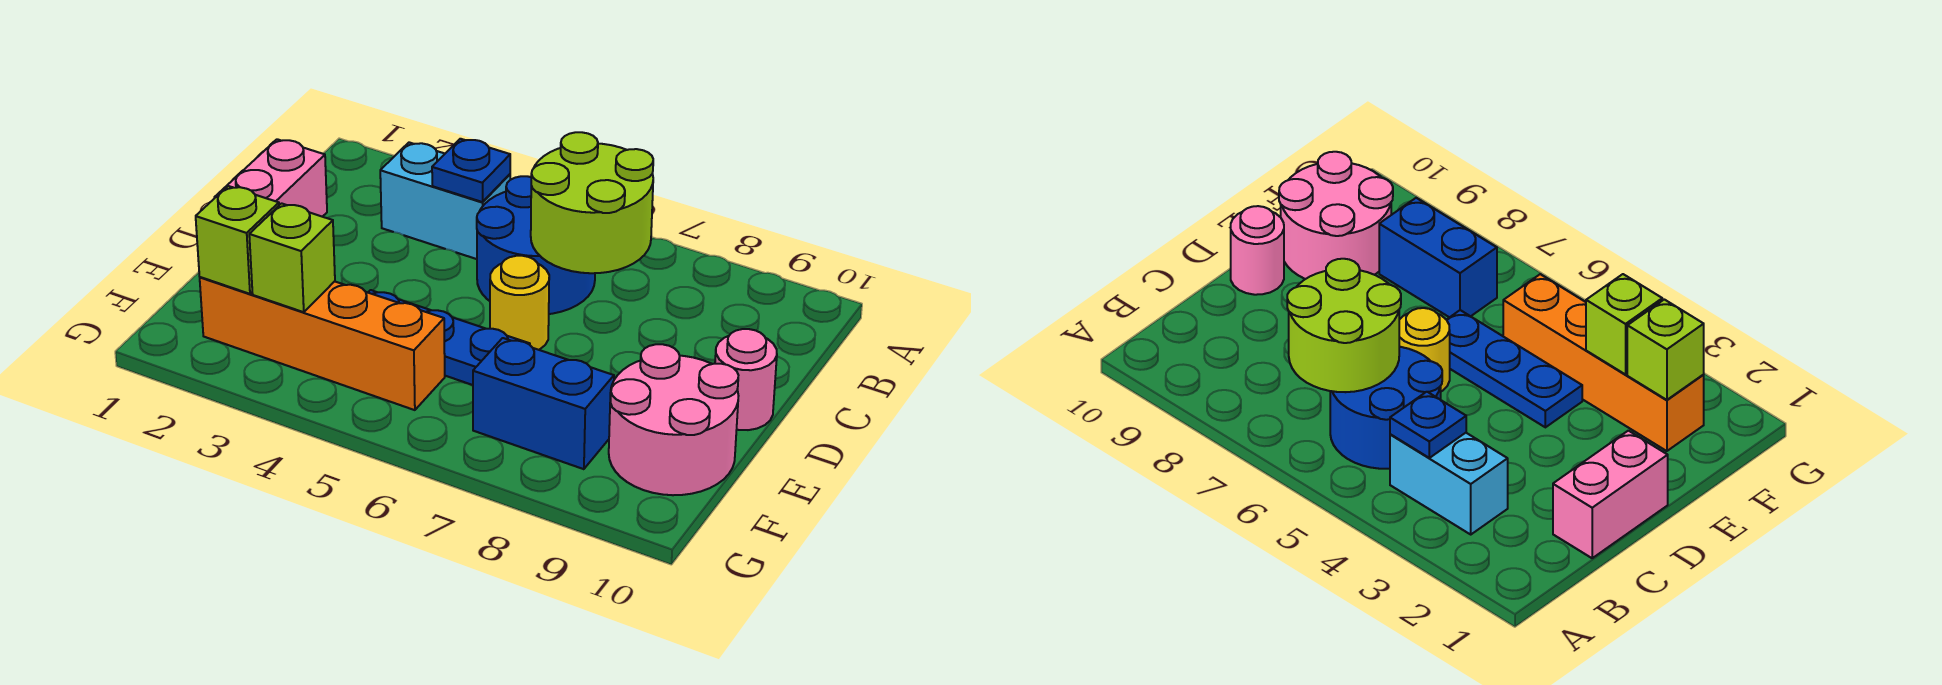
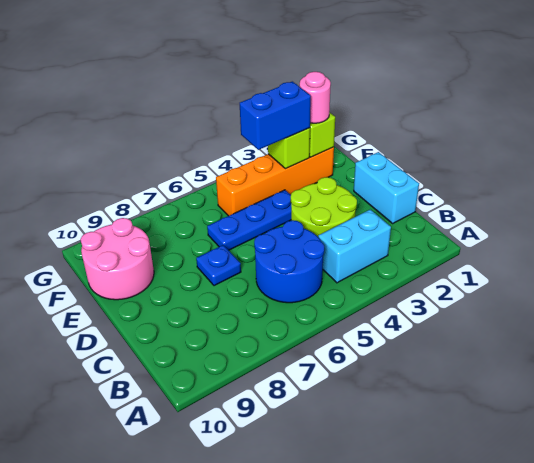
blue plate B4 level 2 -> blue plate D7 level 1
lime round brick B6:C7 level 2 -> lime round brick C3:D4 level 1
pink brick C1:D1 level 1 -> cyan brick C1:D1 level 1
yellow round brick D6 level 1 -> none
pink round brick D10 level 1 -> pink round brick F2 level 3
blue brick F7:F8 level 1 -> blue brick F3:F4 level 3

